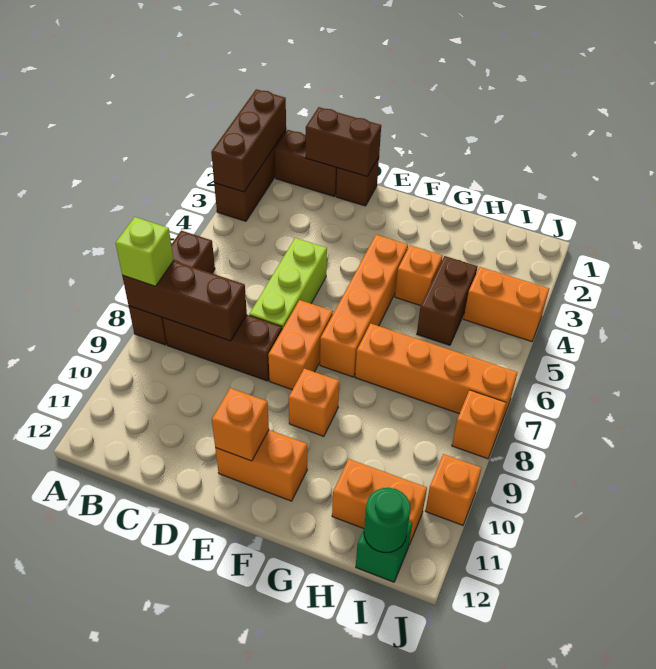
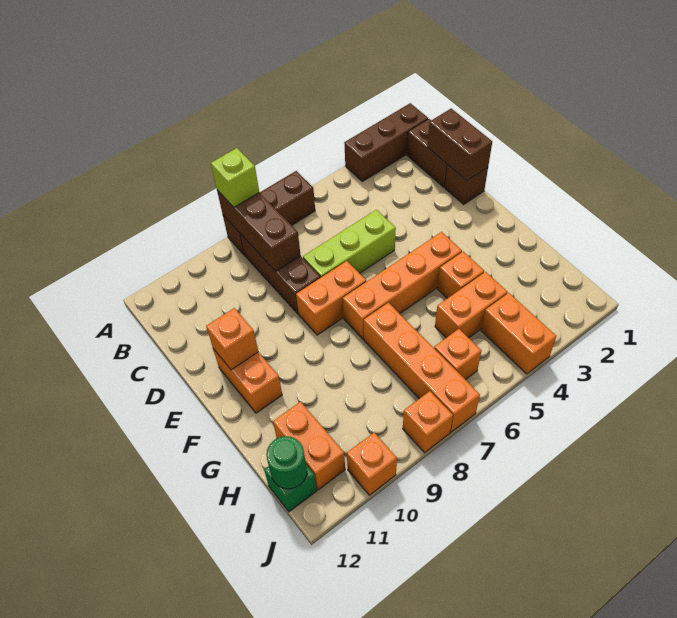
brown brick A1:A3 level 2 -> none
orange brick F9 level 1 -> orange brick I6 level 1
brown brick H4:H5 level 1 -> orange brick H4:H5 level 1

